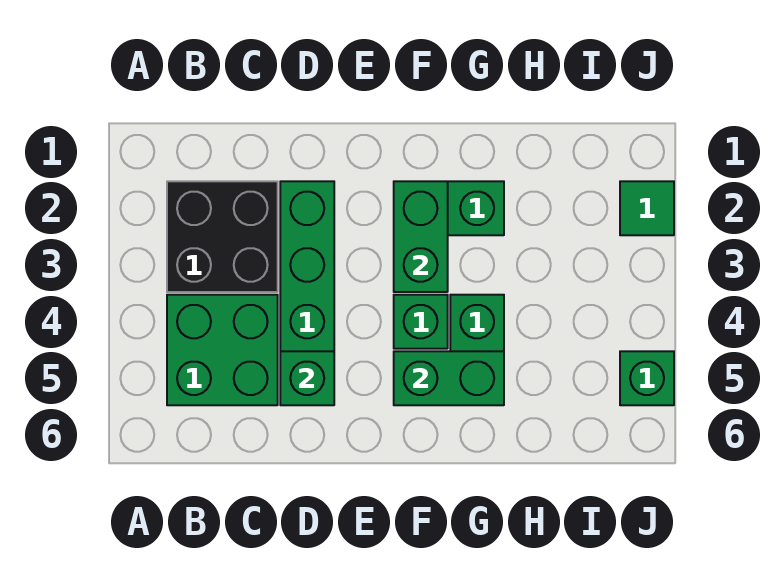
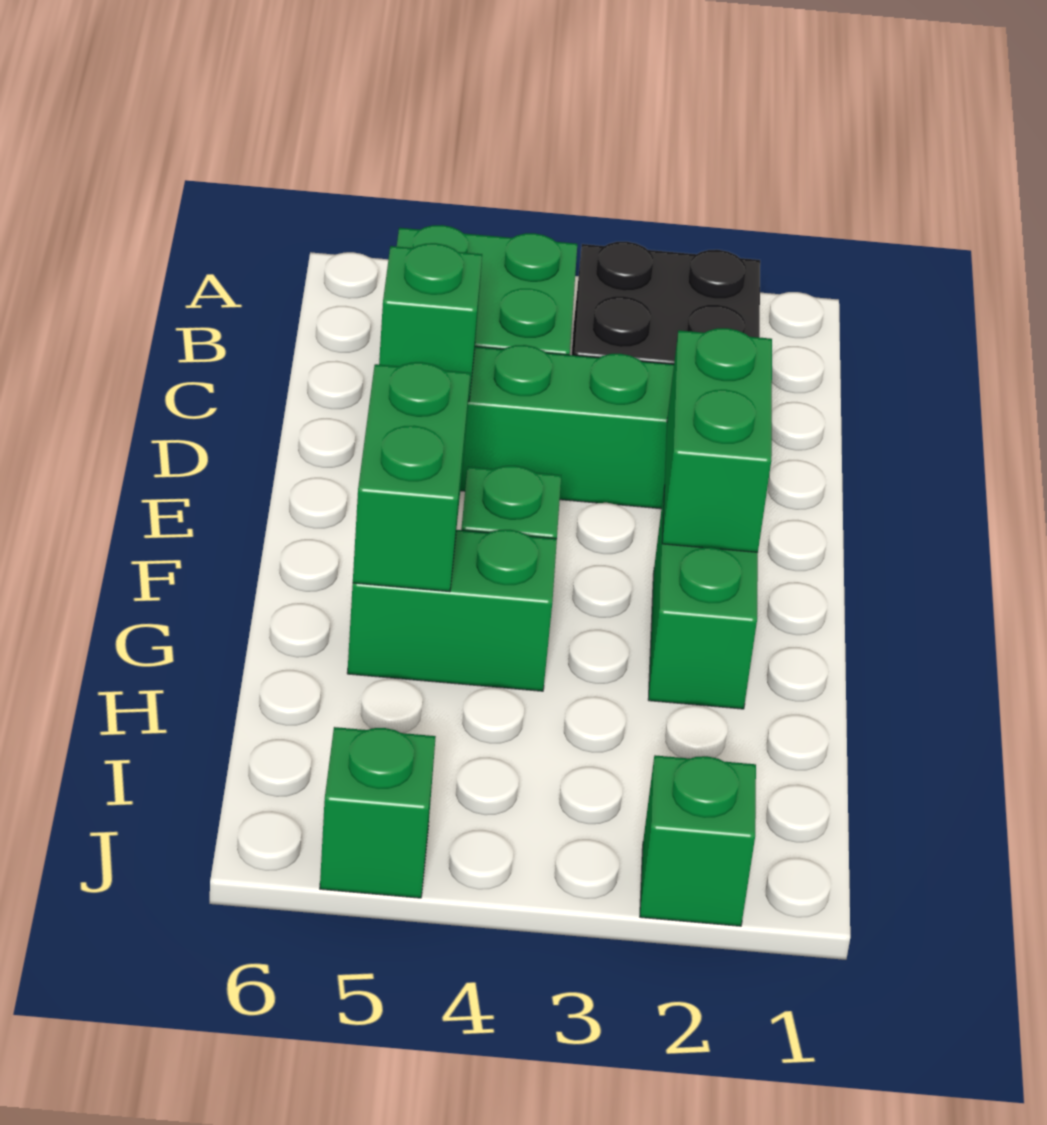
green brick F2:F3 level 2 -> green brick E2:F2 level 2
green tile J2 level 1 -> green brick J2 level 1

